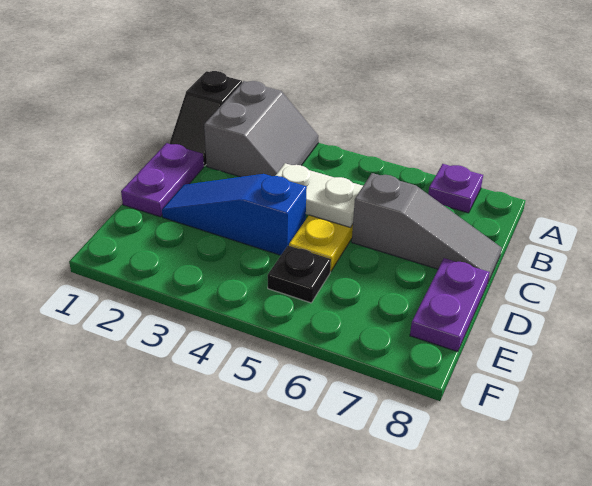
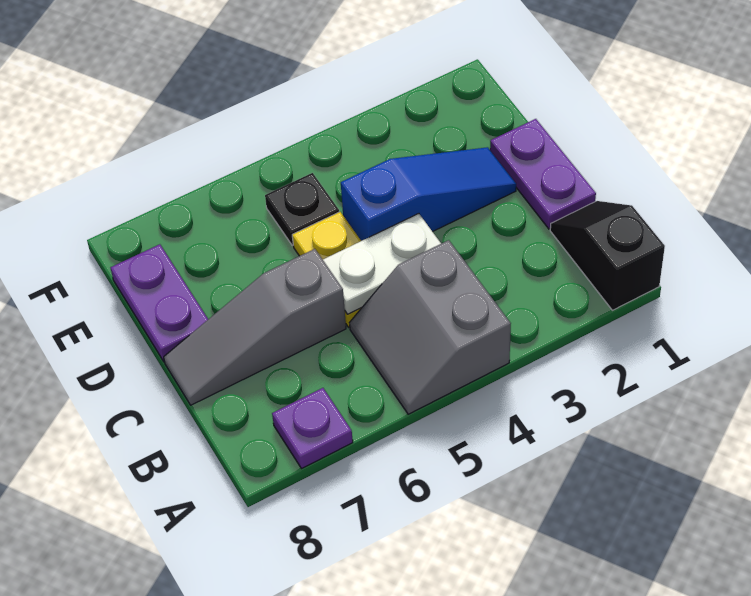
grey slope A2:B3 level 1 top 2 -> grey slope A4:B5 level 1 top 4

